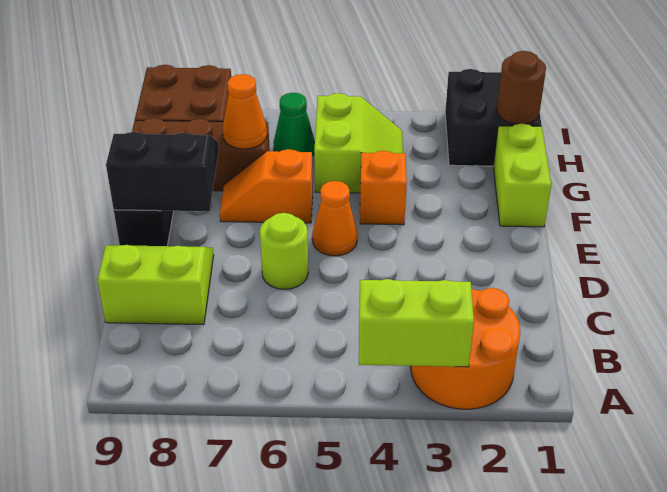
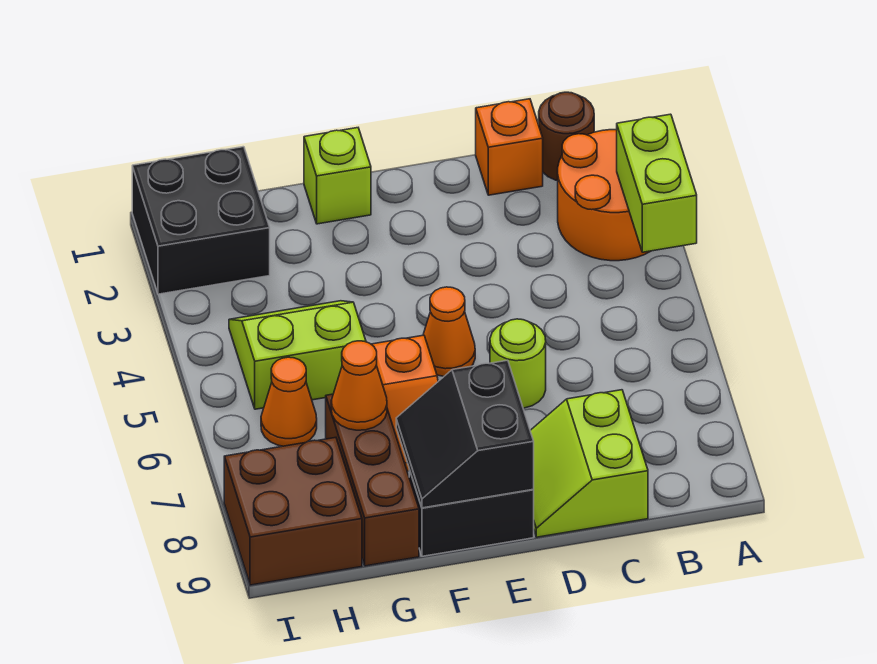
lime brick F1:G1 level 1 -> lime brick F1 level 1
orange brick F4 level 1 -> orange brick C1 level 1
brown round brick H1 level 2 -> brown round brick B1 level 1
green cone H6 level 1 -> orange cone H6 level 1

